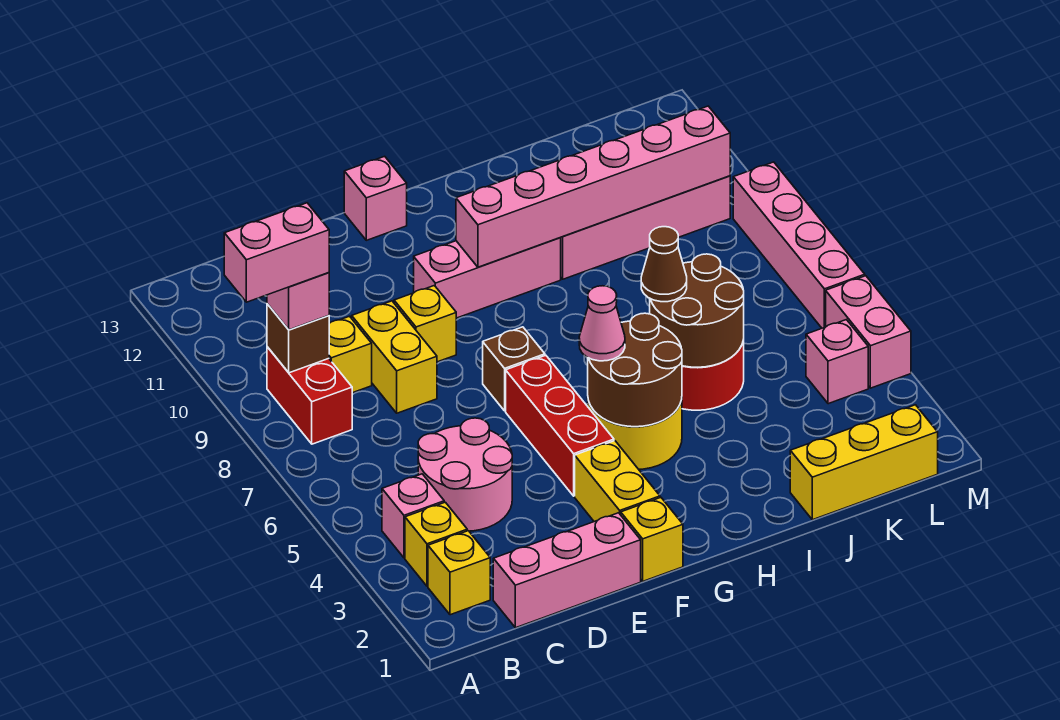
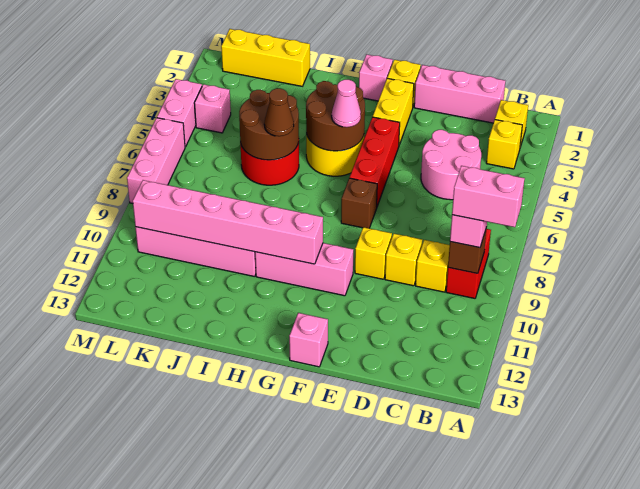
pink brick B4 level 1 -> pink brick G1 level 1
yellow brick D8:D9 level 1 -> yellow brick D9 level 1
pink brick M6:M9 level 1 -> pink brick M6:M8 level 1

